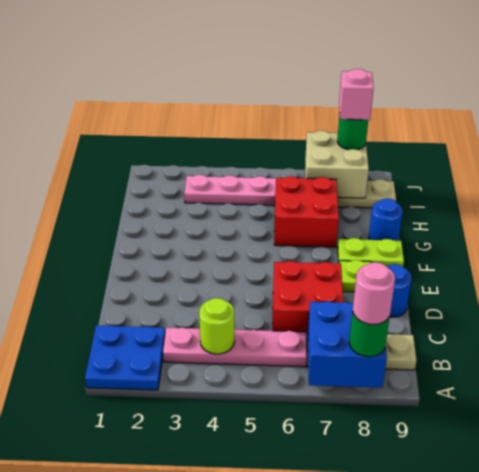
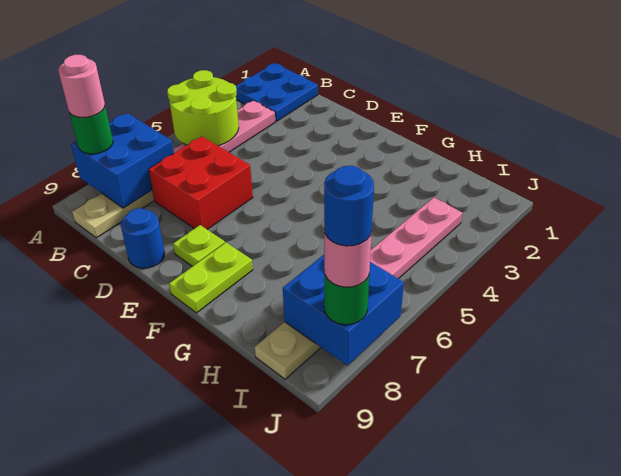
lime round brick B4 level 2 -> lime round brick A4:B5 level 2
red brick G6:H7 level 1 -> none
blue round brick G9 level 1 -> blue round brick J8 level 5
tan brick I7:J8 level 2 -> blue brick I7:J8 level 2
pink brick J8 level 4 -> pink round brick J8 level 4

